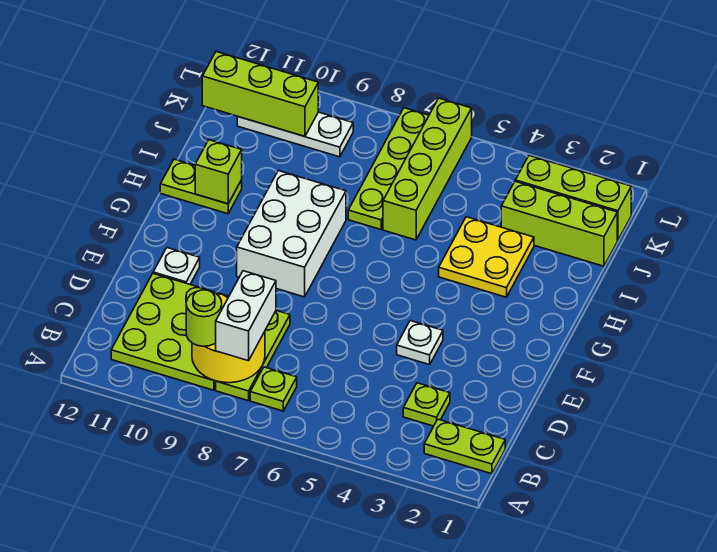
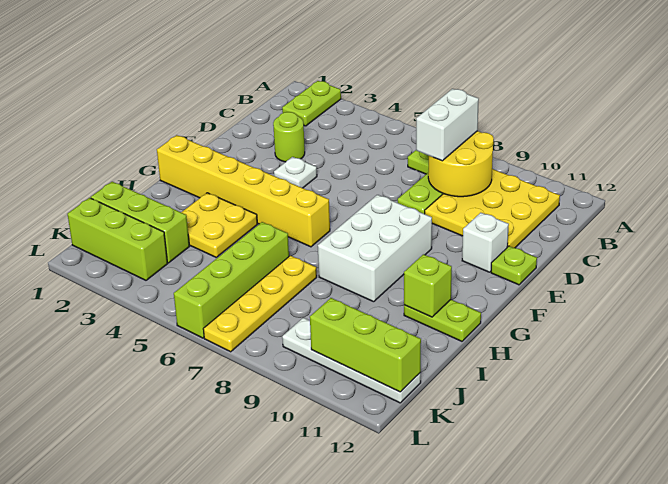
lime plate B1:B2 level 1 -> lime plate A2:B2 level 1
lime plate B9:D11 level 1 -> yellow plate B9:D11 level 1
lime round brick B9 level 3 -> lime round brick D3 level 1
lime plate C3 level 1 -> lime plate E12 level 1
white plate E11 level 1 -> white brick E11 level 1
none -> yellow brick G1:G6 level 1
lime plate I7:L7 level 1 -> yellow plate I7:L7 level 1
white plate K9:K11 level 1 -> white plate K9:K12 level 1

